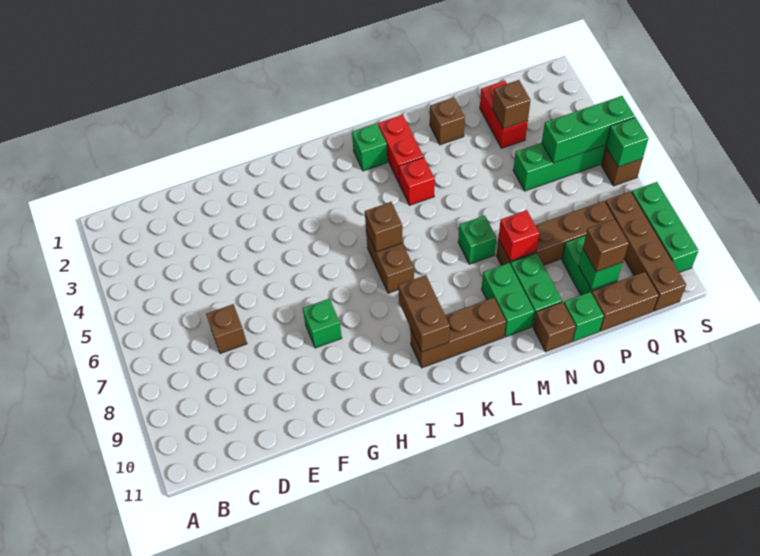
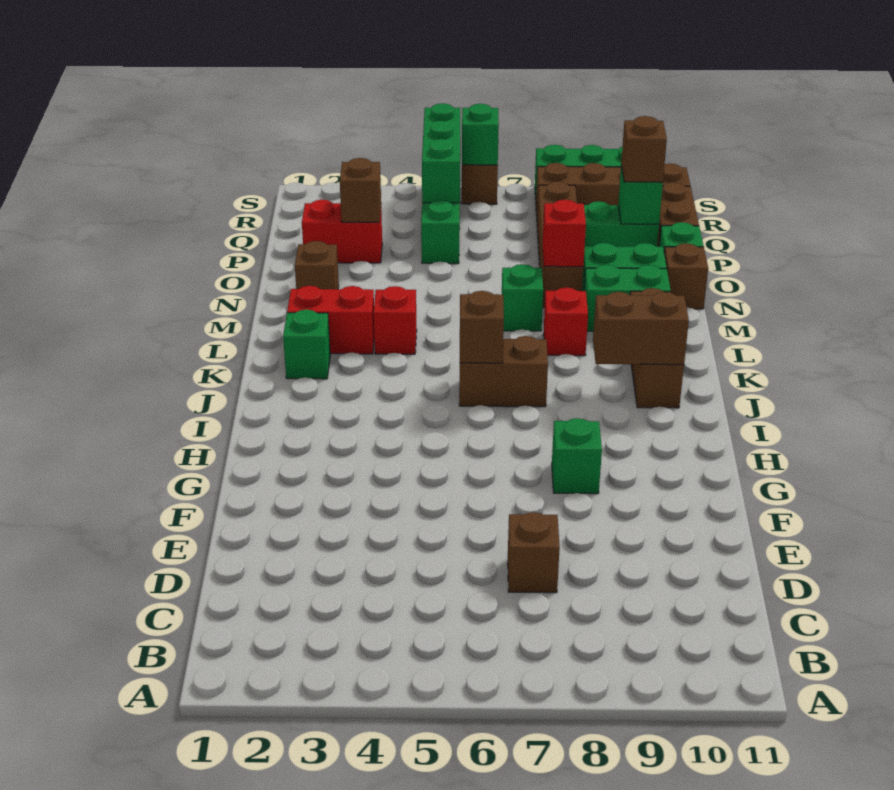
none -> red brick L8 level 1

